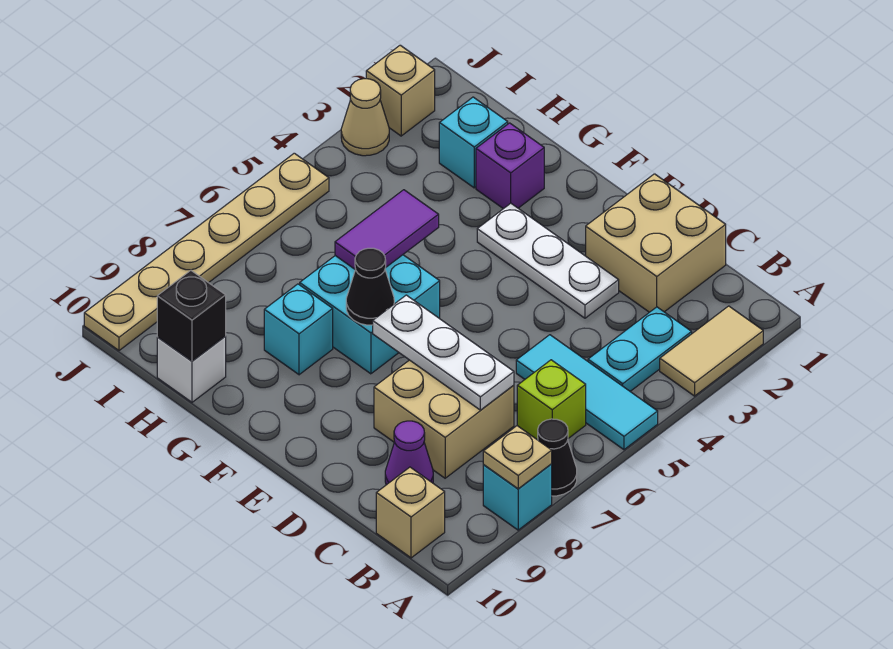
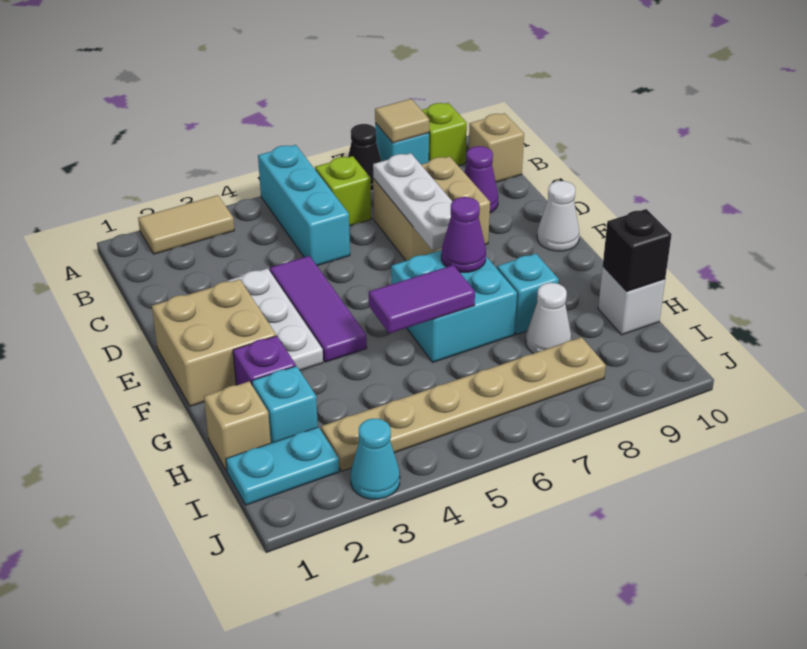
cyan tile A5:C5 level 1 -> cyan brick A5:C5 level 1
tan plate A8 level 2 -> tan tile A8 level 2
none -> lime brick A9 level 1
cyan plate B3:B4 level 1 -> cyan plate I1:I2 level 1
tan brick C1:D2 level 1 -> tan brick E1:F2 level 1
none -> purple tile D4:F4 level 1
none -> white cone E10 level 1
black cone F7 level 2 -> purple cone F7 level 2
none -> white cone H8 level 1
tan brick J2 level 1 -> tan brick H1 level 1
tan cone J3 level 1 -> cyan cone J3 level 1
tan plate J5:J10 level 1 -> tan plate I3:I8 level 1

